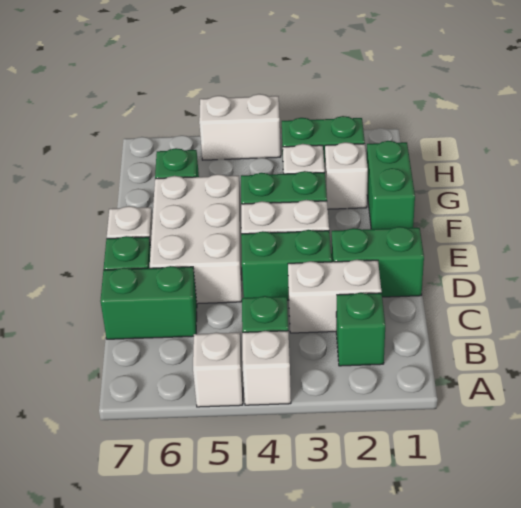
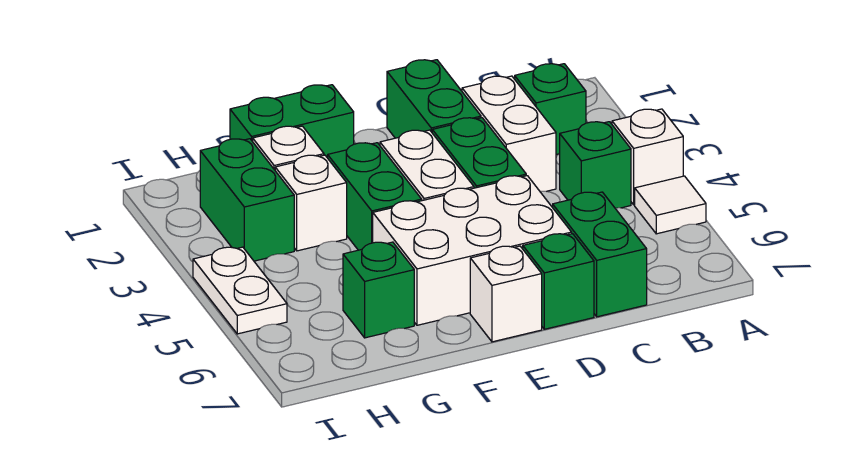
white brick A5 level 1 -> white tile A5 level 1
white brick I4:I5 level 1 -> white plate I4:I5 level 1

